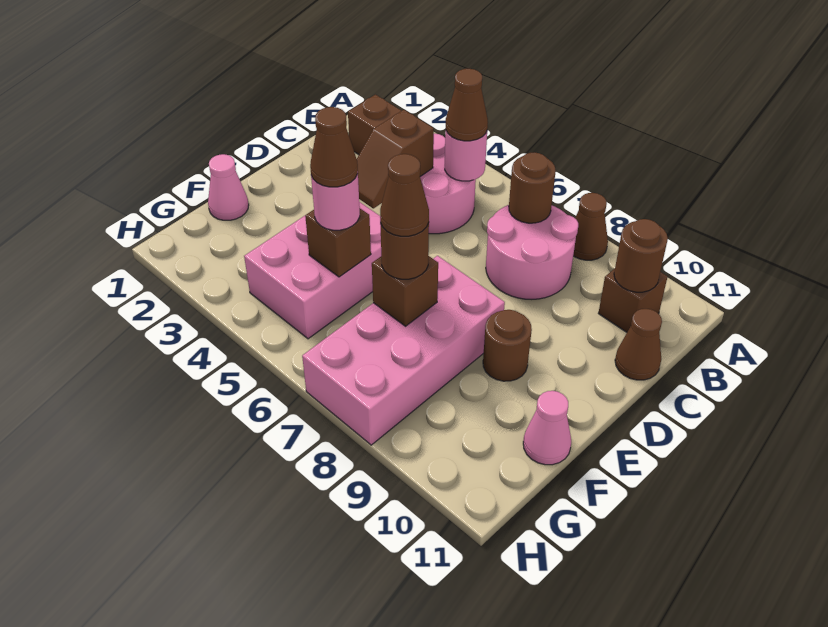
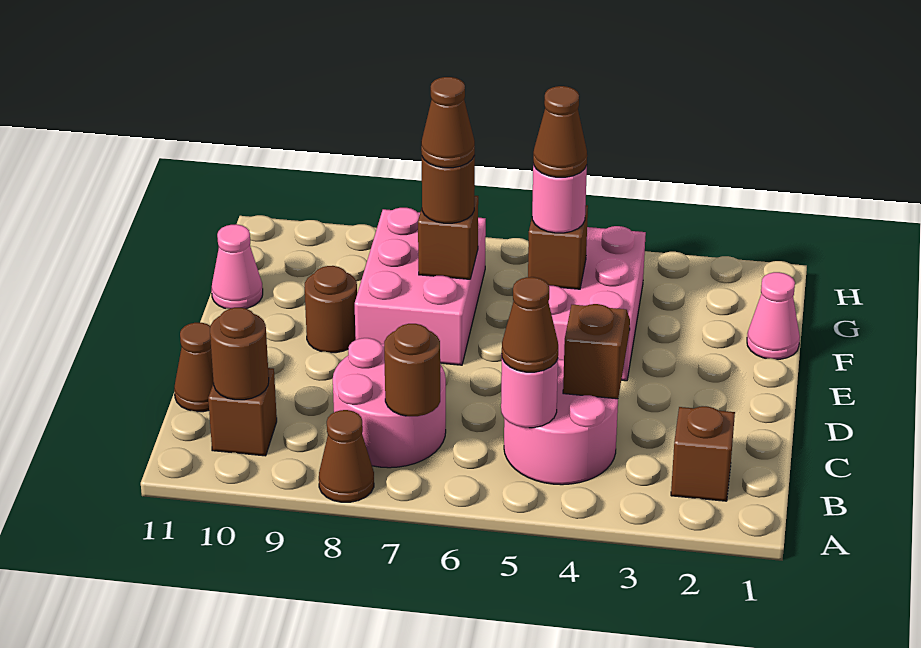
pink brick E7:H8 level 1 -> pink brick E7:G8 level 1

